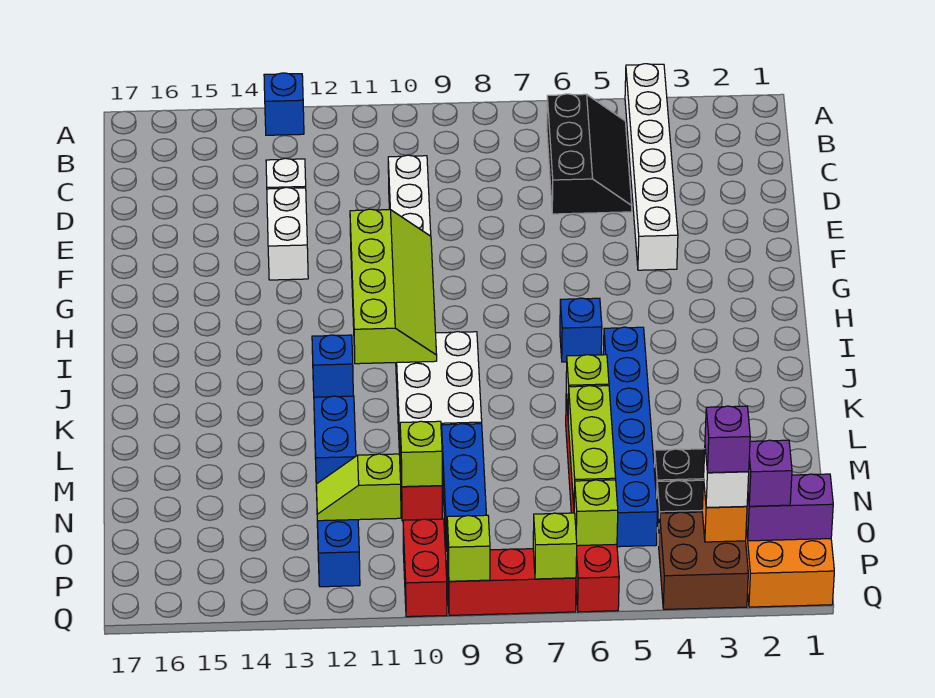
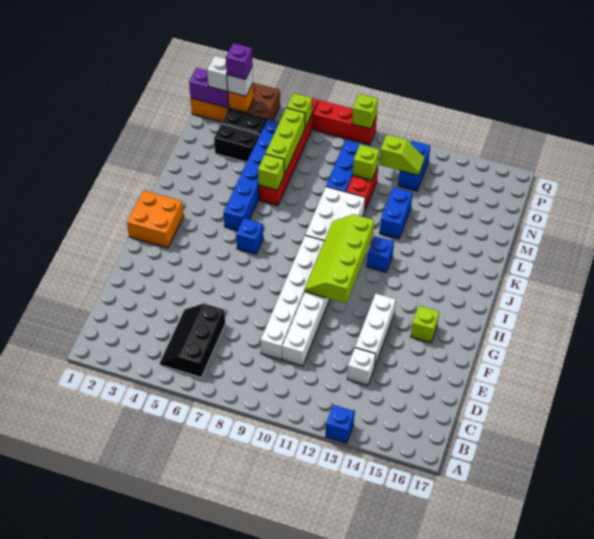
white brick A4:F4 level 1 -> white brick D9:I9 level 1
white brick E13:F13 level 1 -> white brick E13:G13 level 1
none -> orange brick H1:I2 level 1
purple brick P2 level 3 -> white brick P2 level 3
red brick P10:Q10 level 1 -> none
lime brick Q7 level 2 -> lime brick G15 level 1

